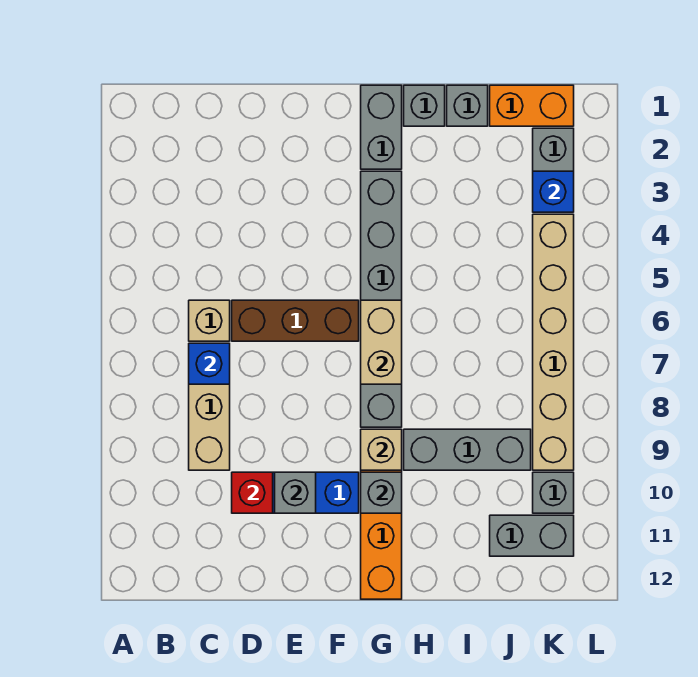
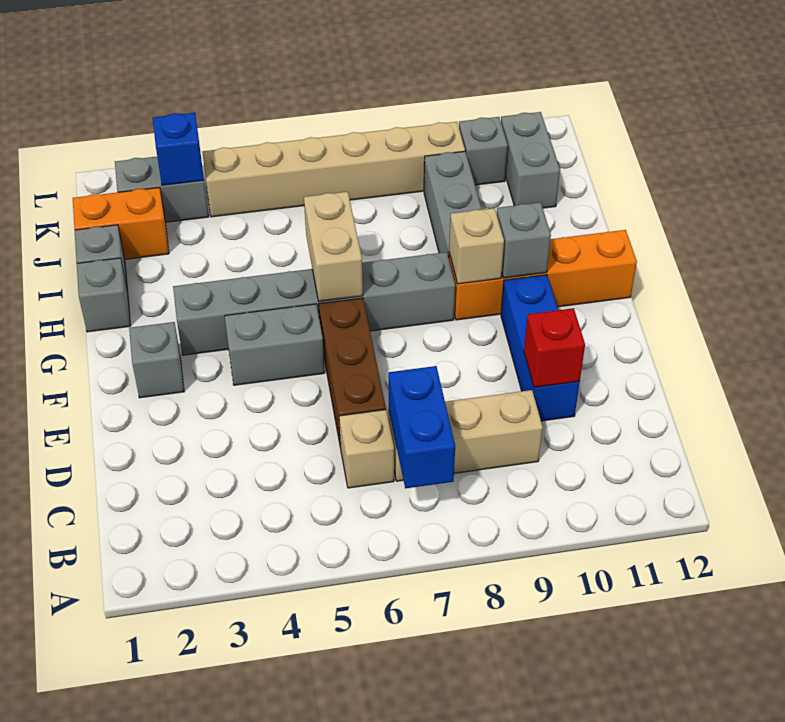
blue brick C7 level 2 -> blue brick B7:C7 level 2
grey brick E10 level 2 -> grey brick F2 level 1
grey brick G1:G2 level 1 -> grey brick F4:F5 level 1
tan brick G6:G7 level 2 -> tan brick G6:H6 level 2
orange brick J1:K1 level 1 -> orange brick J1:J2 level 1

